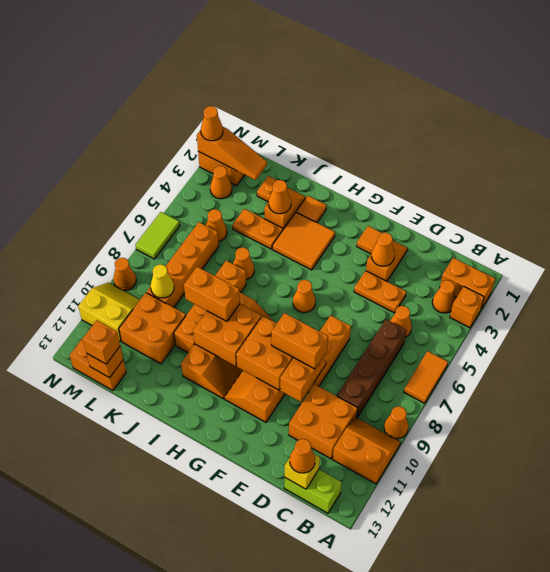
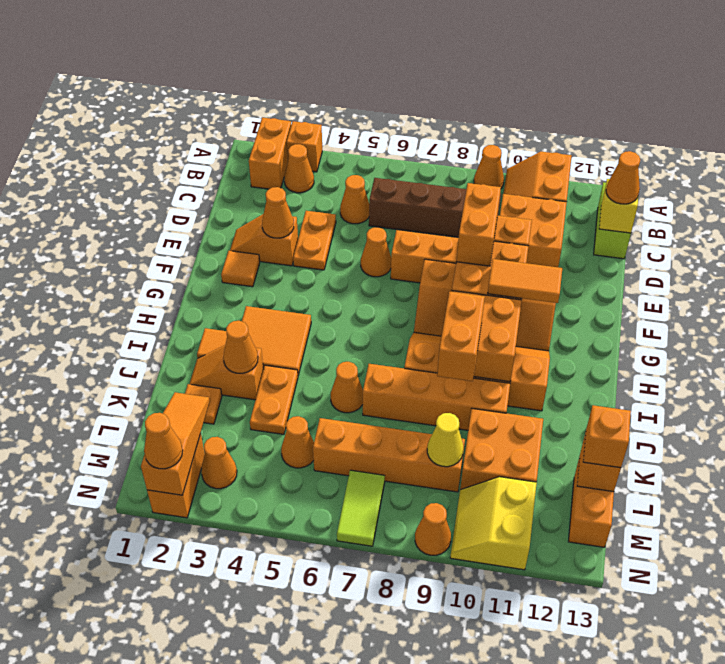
orange tile A6:A7 level 1 -> orange tile G10:G11 level 3
orange cone G6 level 1 -> orange cone E6 level 1
lime tile N6:N7 level 1 -> lime tile M7:N7 level 1

